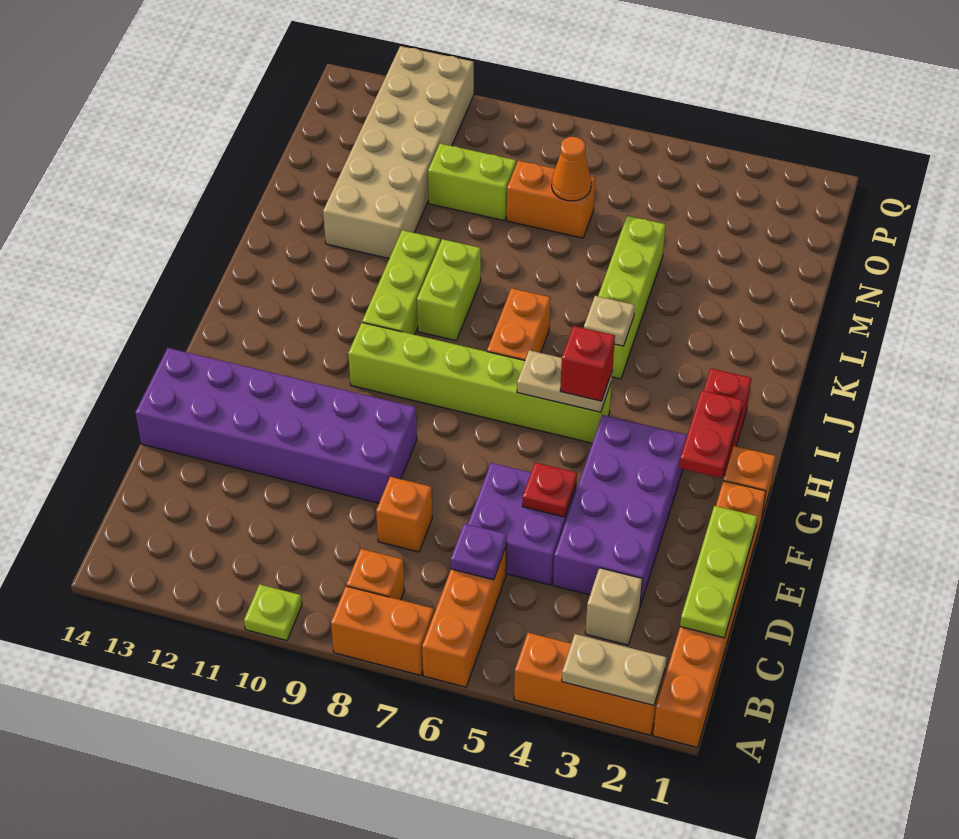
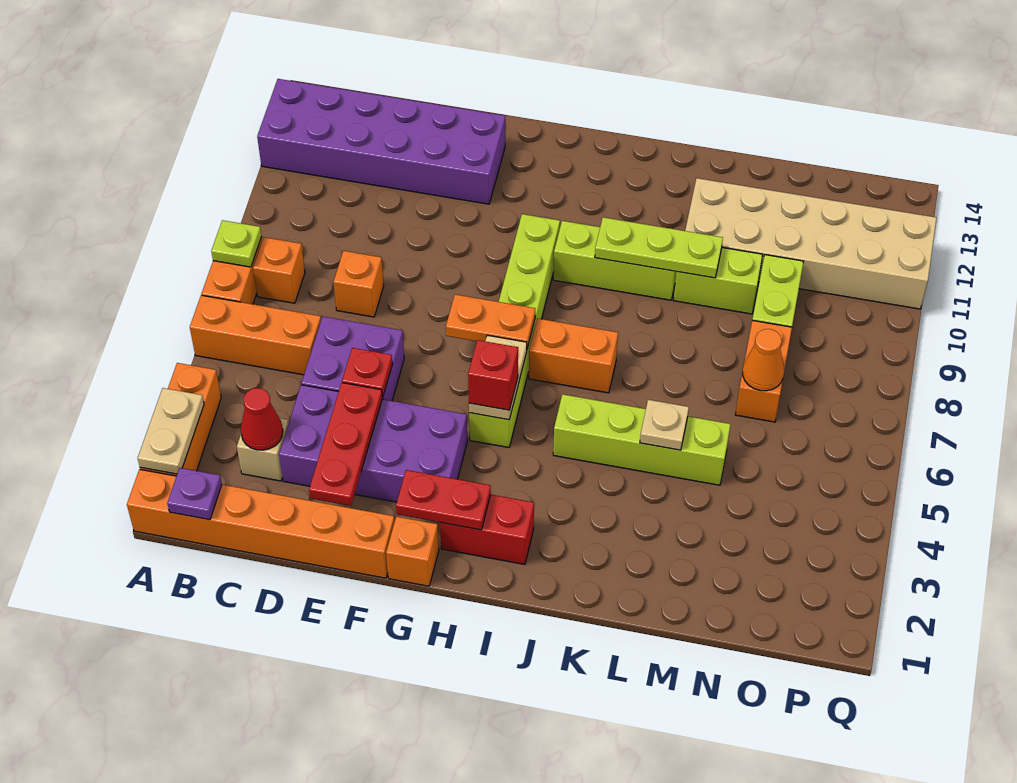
lime plate A10 level 1 -> lime plate A8 level 2
lime plate C1:E1 level 2 -> lime plate J10:L10 level 2
none -> red cone C3 level 2
purple plate C6 level 2 -> purple plate B1 level 2
none -> red plate E2:E4 level 2
purple brick E9:F14 level 1 -> purple brick A12:F13 level 1
none -> orange plate G7:H7 level 2
tan plate J5 level 2 -> tan plate L5 level 2
lime brick J9:K9 level 1 -> lime brick L10:M10 level 1

